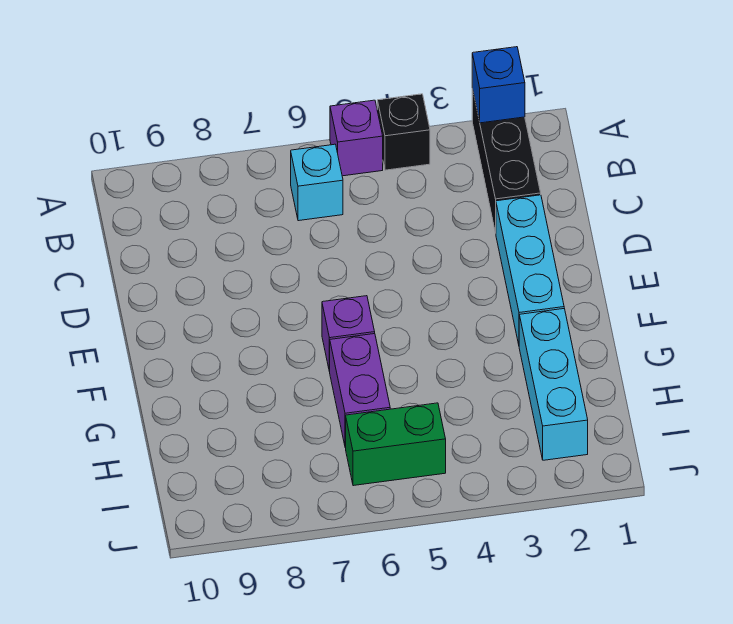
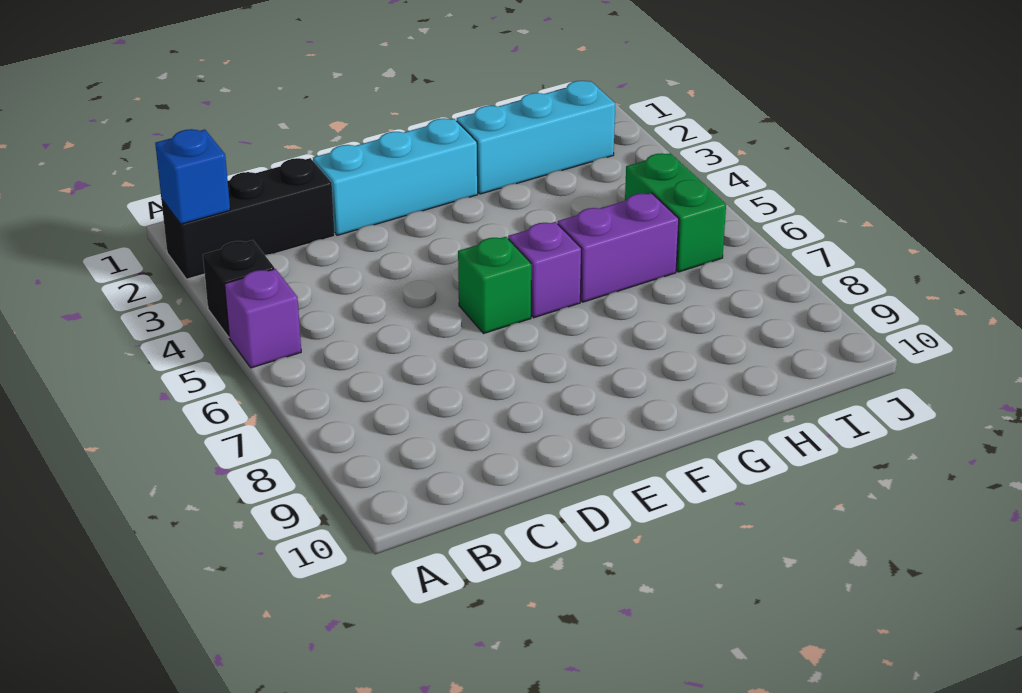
cyan brick B6 level 1 -> none
none -> green brick E6 level 1

